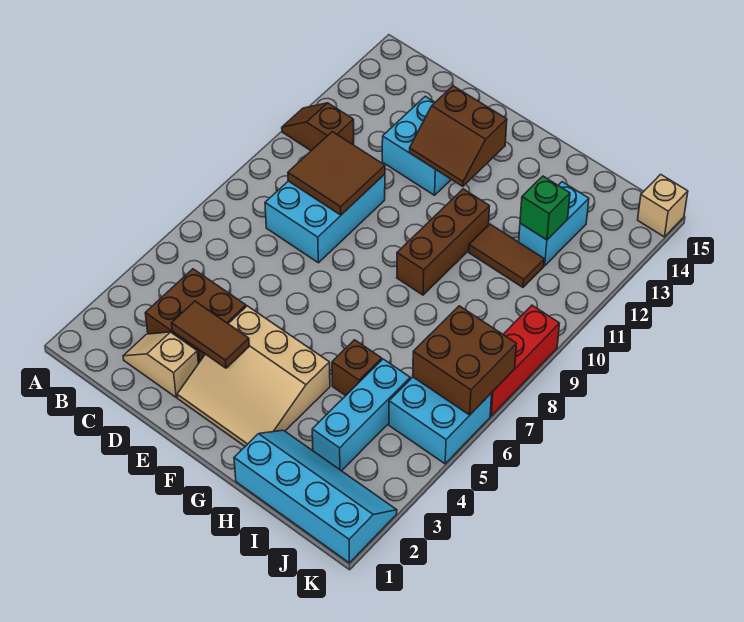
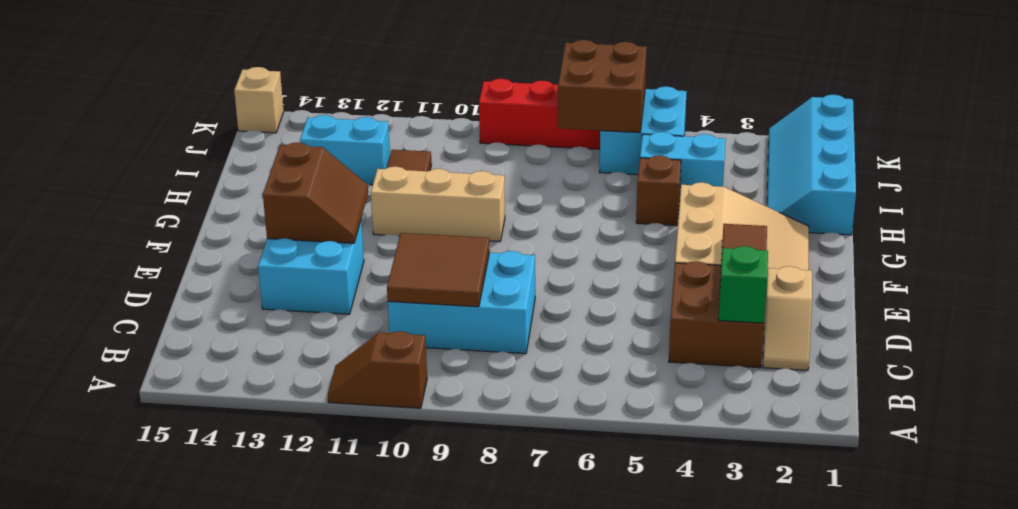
brown slope A11:B11 level 1 top B -> brown slope A10:A11 level 1 top 10
brown brick G9:G11 level 1 -> tan brick G9:G11 level 1
cyan brick I3:I5 level 1 -> cyan brick I4:I5 level 1
green brick I12 level 2 -> green brick C3 level 2

